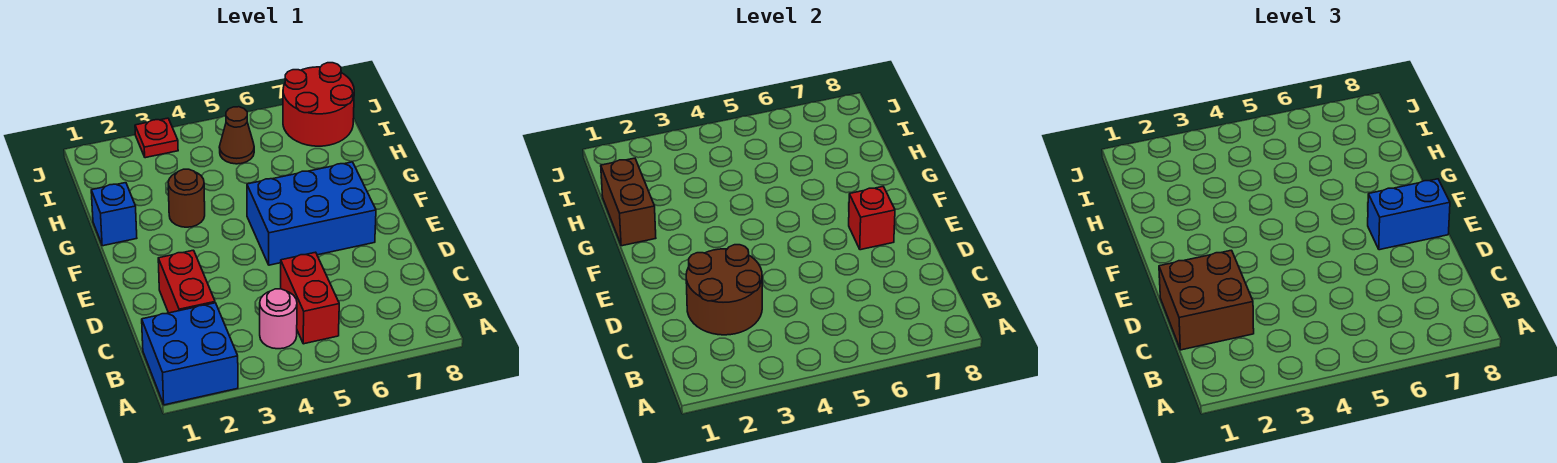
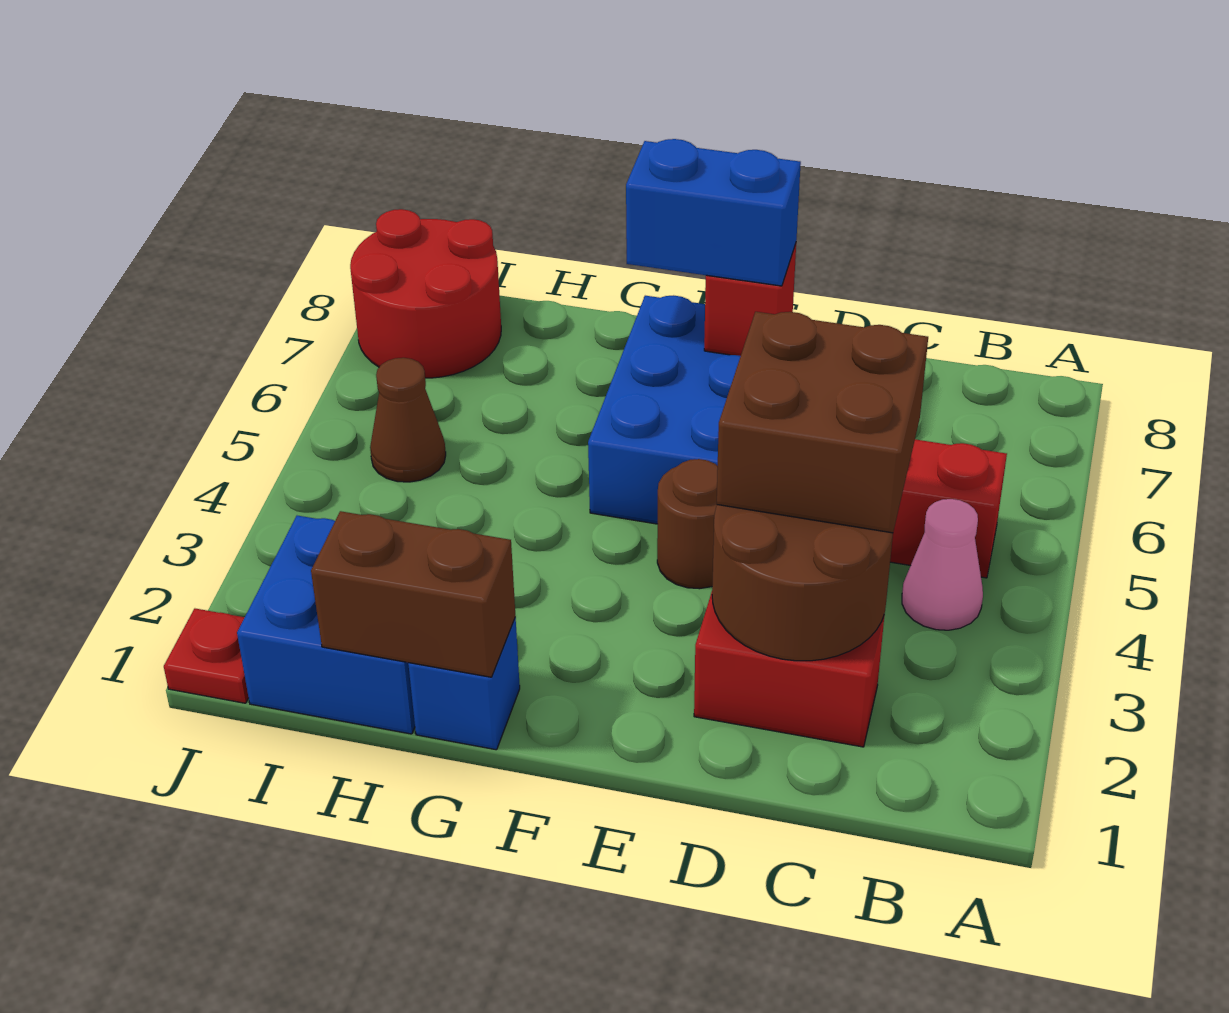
blue brick A1:B2 level 1 -> blue brick H1:I2 level 1
pink round brick B4 level 1 -> pink cone B4 level 1
brown brick C1:D2 level 3 -> brown brick C3:D4 level 3
blue brick E7:E8 level 3 -> blue brick E7:F7 level 3
brown round brick G3 level 1 -> brown round brick E4 level 1
red plate J3 level 1 -> red plate J1 level 1

